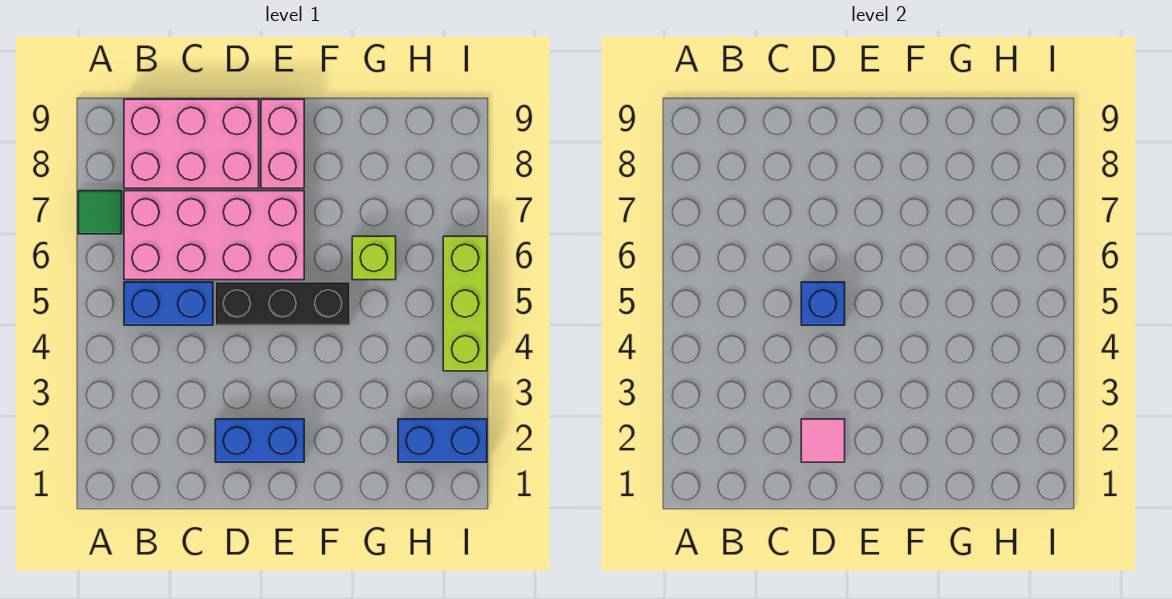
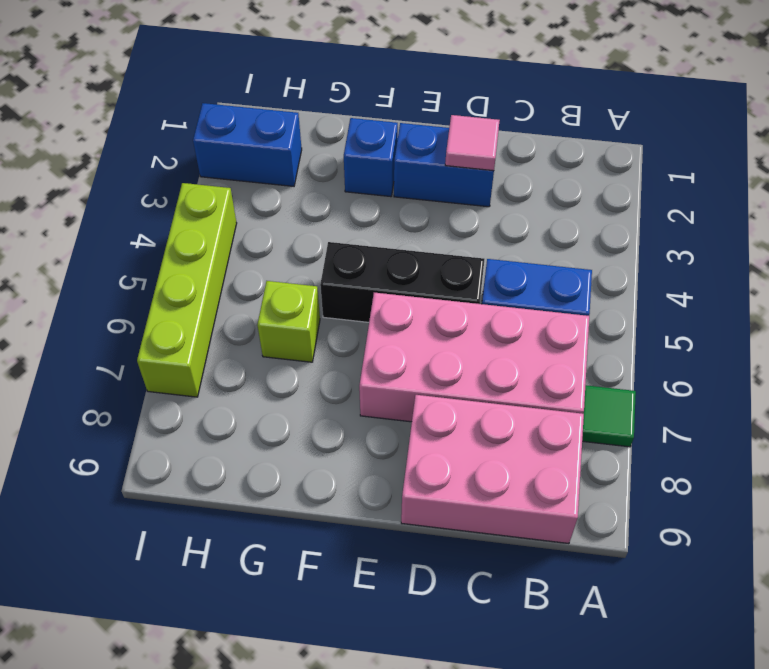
blue brick D5 level 2 -> blue brick F2 level 1
pink brick E8:E9 level 1 -> none
lime brick I4:I6 level 1 -> lime brick I4:I7 level 1

